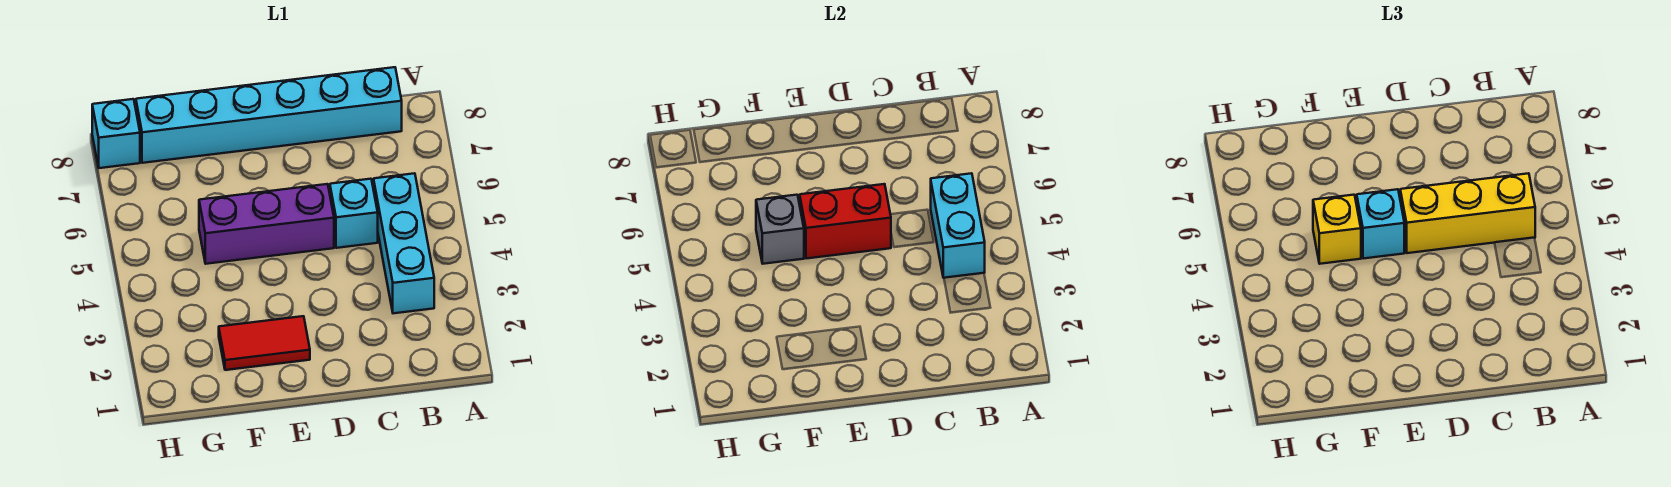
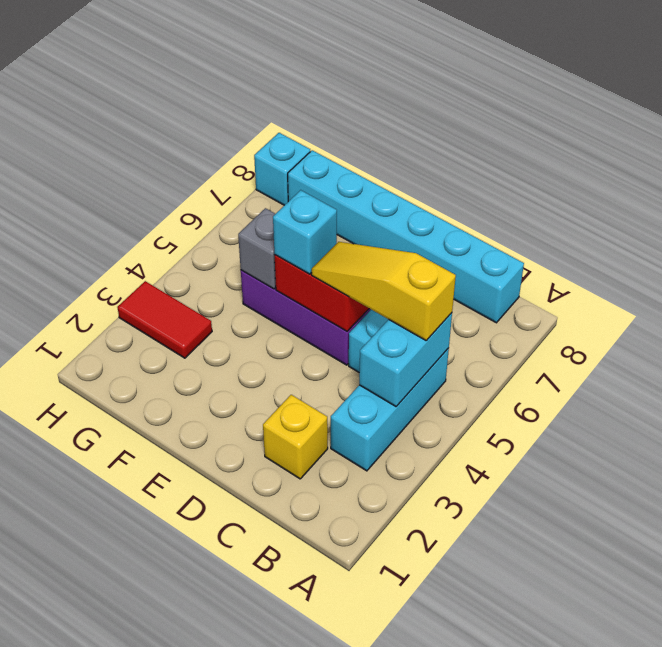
yellow brick B5:D5 level 3 -> yellow slope B5:D5 level 3 top B
red tile E2:F2 level 1 -> red tile G3:H3 level 1
yellow brick F5 level 3 -> yellow brick C2 level 1

